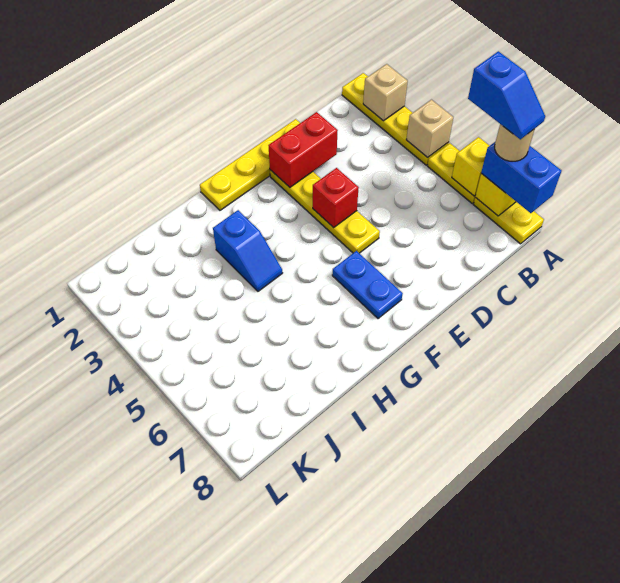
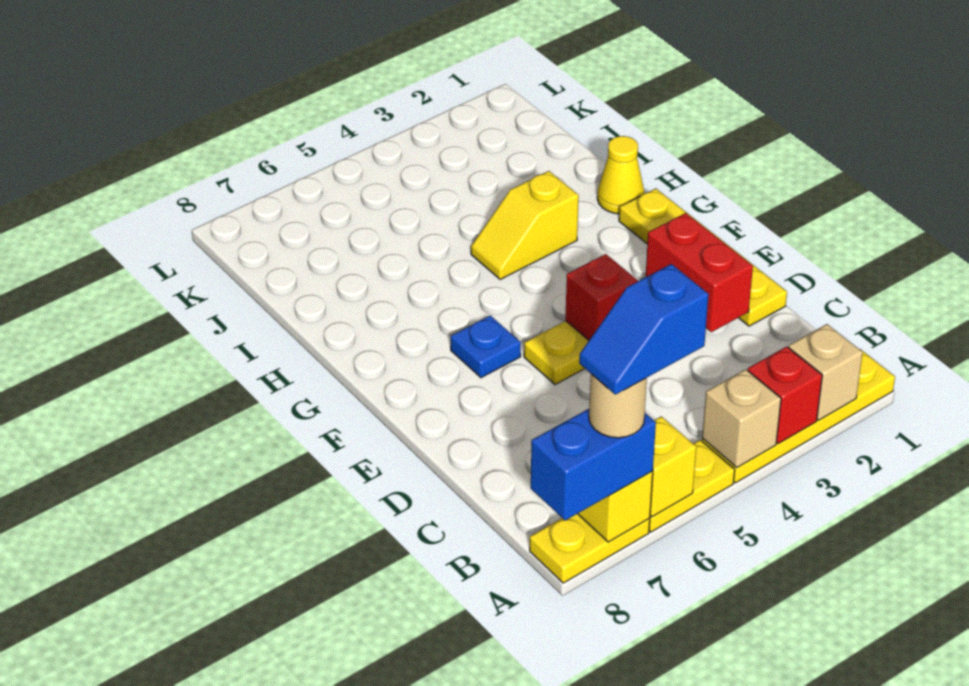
none -> red brick A3 level 2
blue plate F6:F7 level 1 -> blue plate F6 level 1
none -> yellow cone H1 level 1
blue slope H3:H4 level 1 top 3 -> yellow slope H3:H4 level 1 top 3

